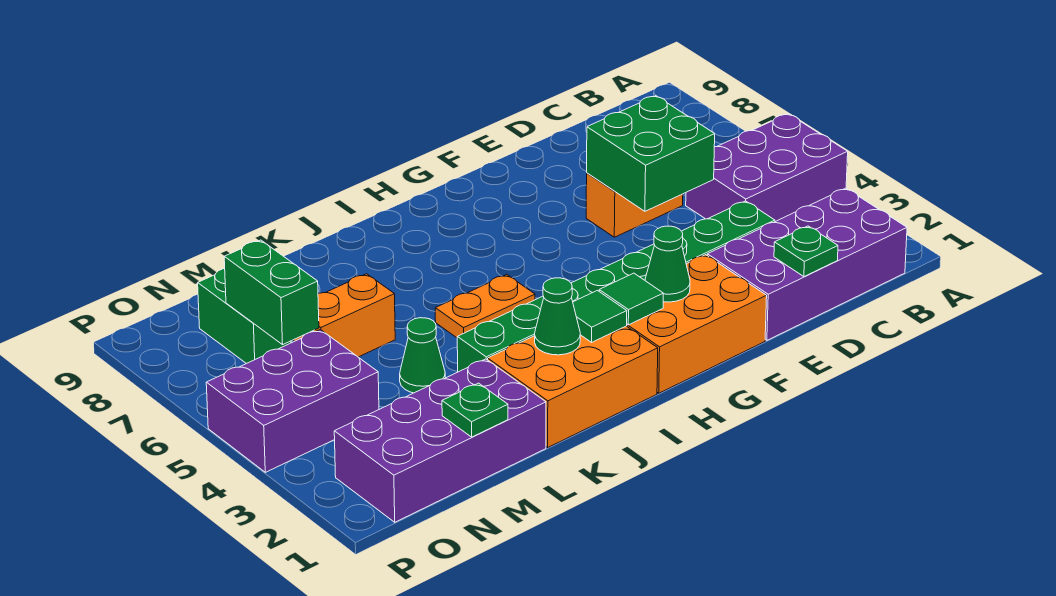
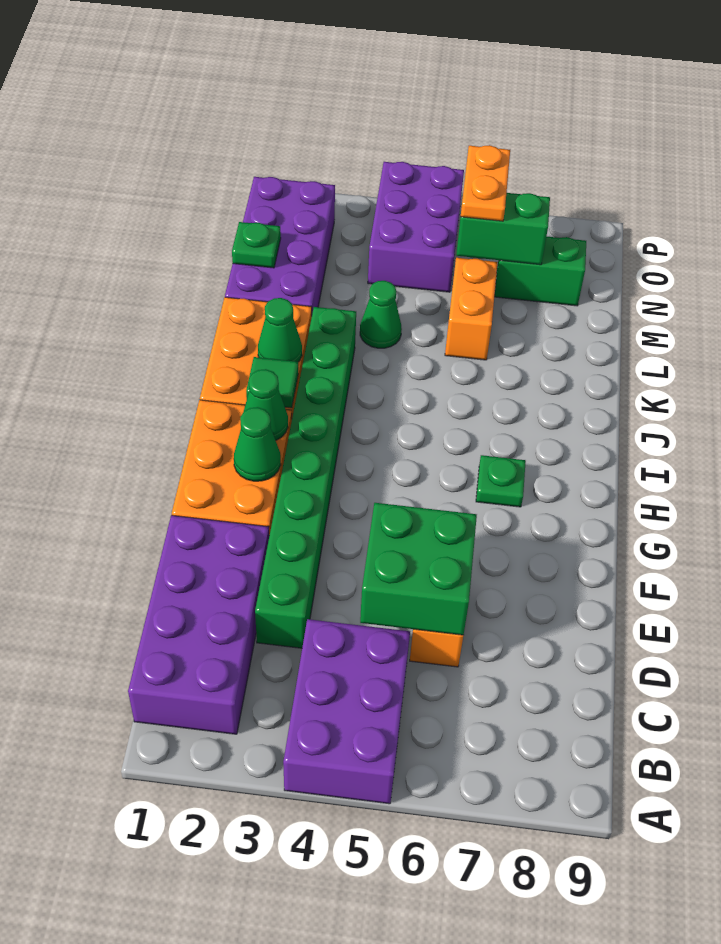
green plate D1 level 2 -> green plate H7 level 1
green tile H2 level 2 -> green cone H2 level 2
orange plate I5:J5 level 1 -> orange plate N6:O6 level 3

